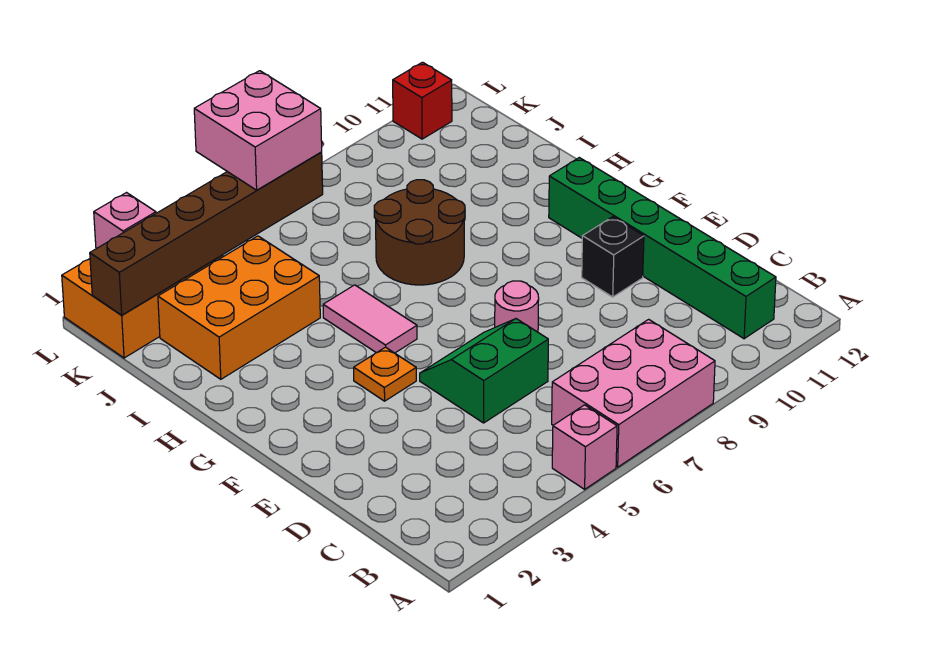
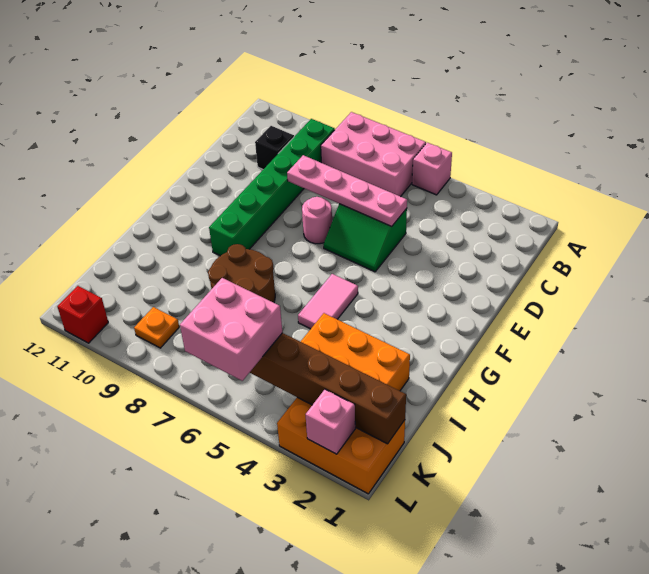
green brick B11:G11 level 1 -> green brick B9:G9 level 1
none -> pink plate D5:D8 level 2
black brick E10 level 1 -> black brick C10 level 1
orange plate F4 level 1 -> orange plate K9 level 1

